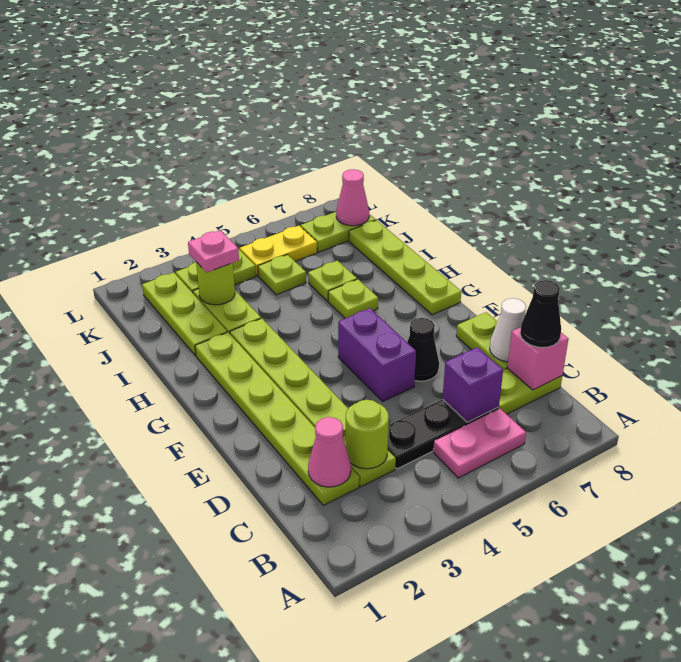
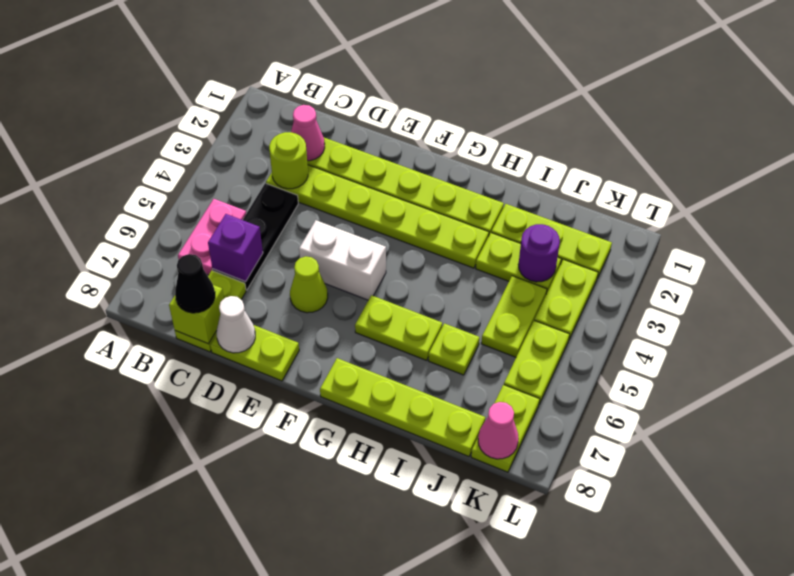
pink brick C8 level 2 -> lime brick C8 level 2
purple brick E5:F5 level 1 -> white brick E5:F5 level 1
black cone E6 level 1 -> lime cone E6 level 1
lime plate H6 level 1 -> lime plate G6:H6 level 1
lime round brick J3 level 2 -> purple round brick J3 level 2
pink plate J3 level 3 -> none
lime plate J5 level 1 -> lime plate J4:J5 level 1
yellow plate K5:K6 level 1 -> lime plate K5:K6 level 1

